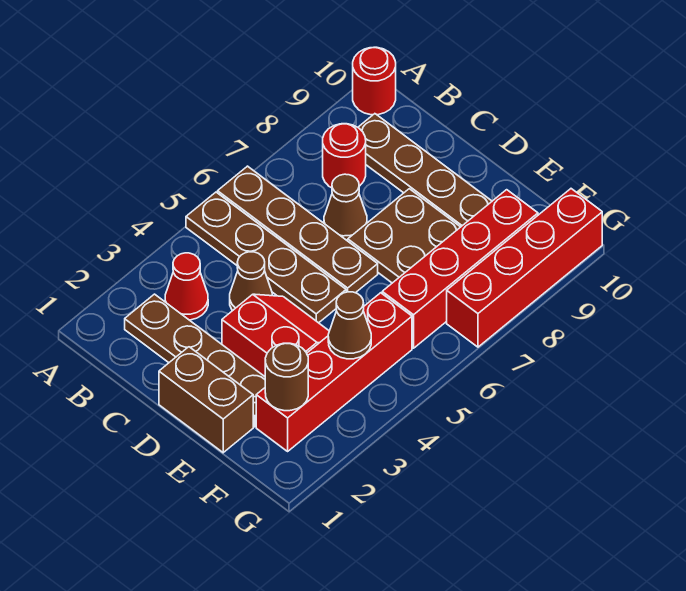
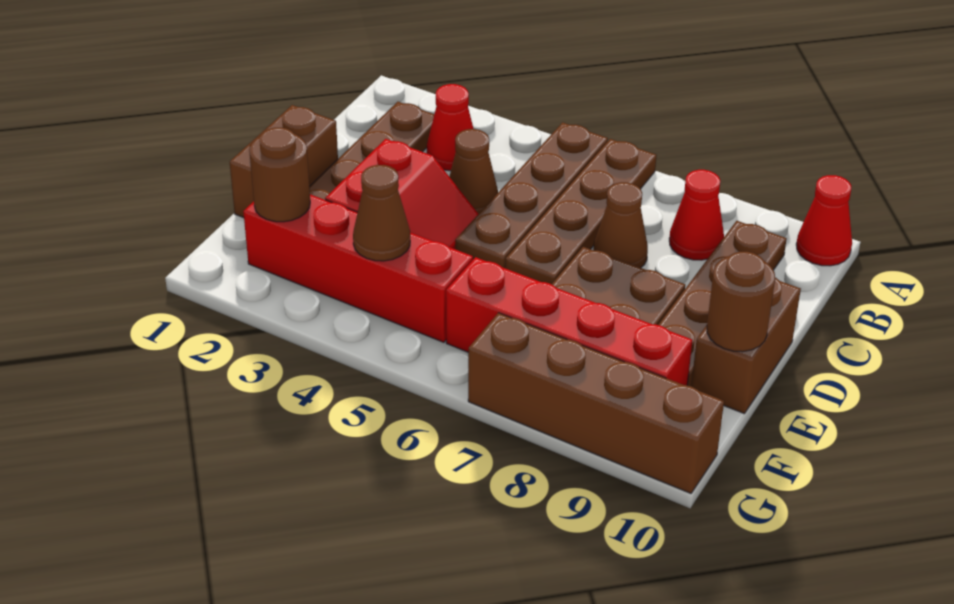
red round brick A10 level 1 -> red cone A10 level 1
red round brick B8 level 1 -> red cone B8 level 1
none -> brown brick D10:E10 level 1
none -> brown round brick E10 level 2
red brick G7:G10 level 1 -> brown brick G7:G10 level 1

